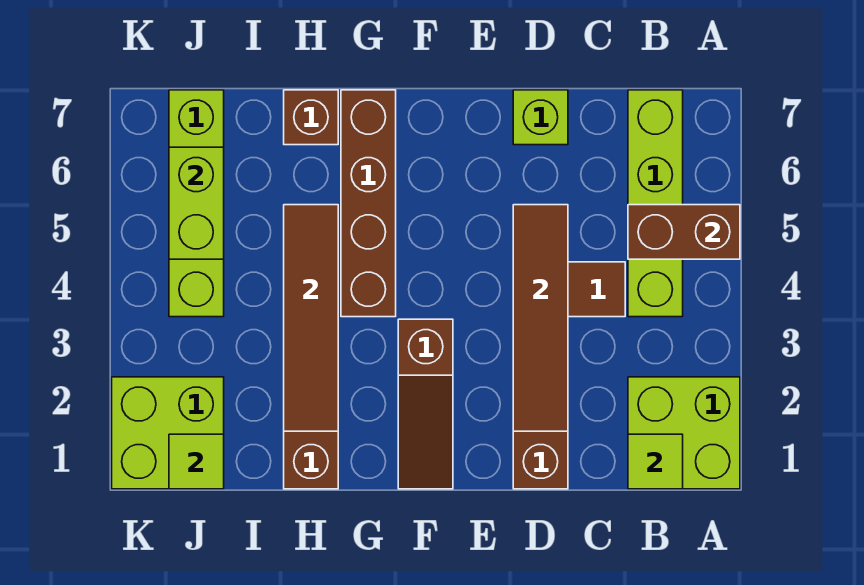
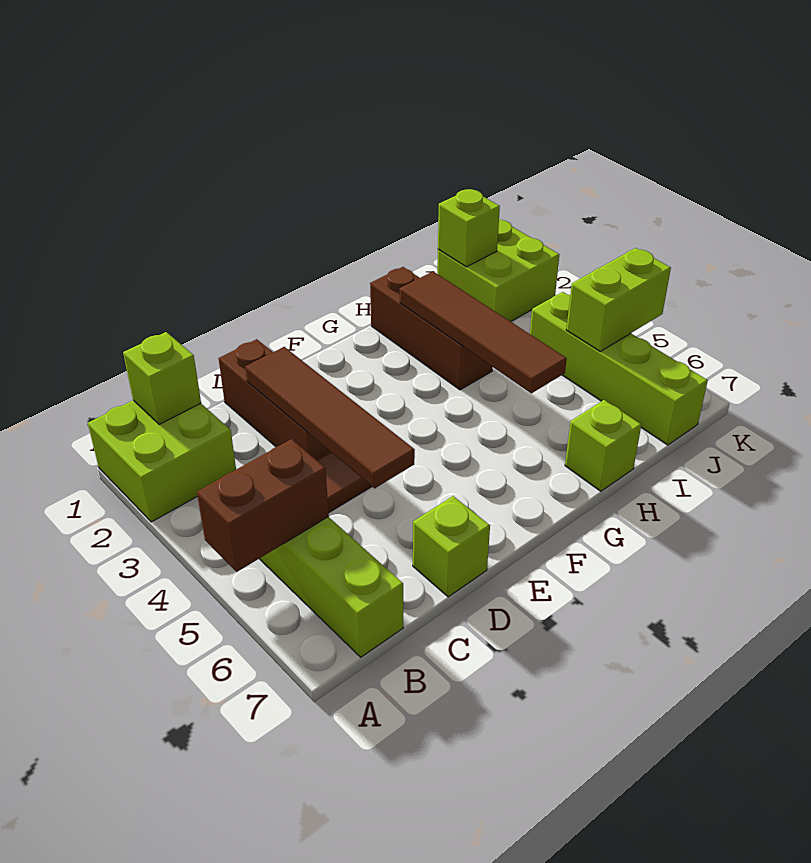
lime tile B1 level 2 -> lime brick B1 level 2
brown slope F1:F3 level 1 top 3 -> none
brown brick G4:G7 level 1 -> none
brown brick H7 level 1 -> lime brick H7 level 1
lime tile J1 level 2 -> lime brick J1 level 2
lime brick J5:J6 level 2 -> lime brick J5:K5 level 2

